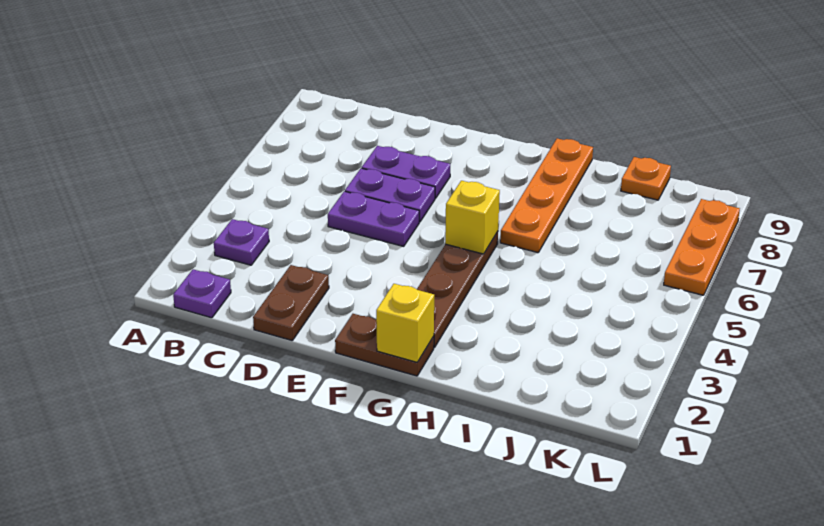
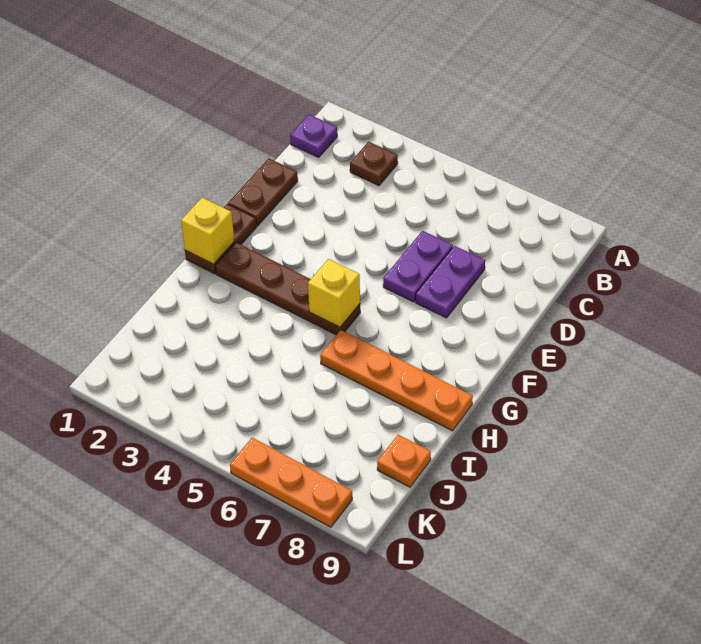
purple plate B3 level 1 -> brown plate B3 level 1
brown plate D1:D2 level 1 -> brown plate D1:E1 level 1
purple plate D5:E5 level 1 -> none

